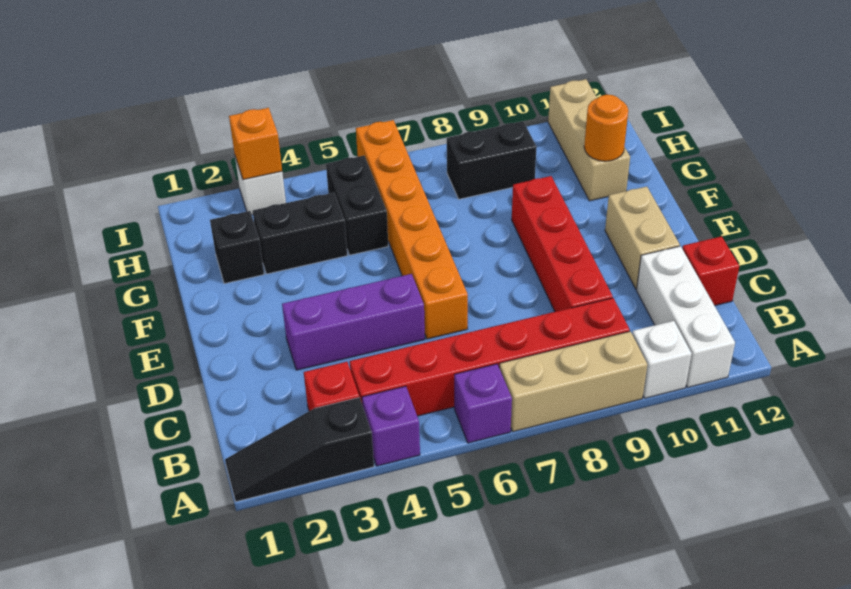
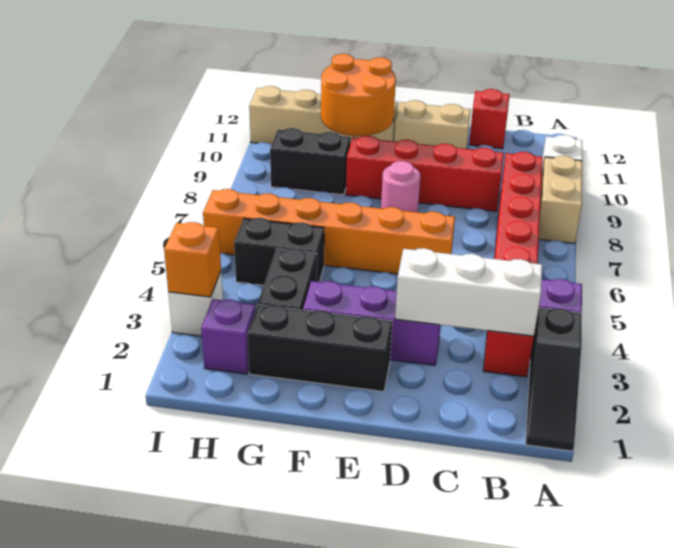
purple brick A6 level 1 -> purple brick H2 level 1
tan brick A7:A9 level 1 -> tan brick A8:A9 level 1
white brick A11:C11 level 1 -> white brick B3:D3 level 2
purple brick D3:D5 level 1 -> purple brick D3:F3 level 1
none -> pink round brick E8 level 1
black brick G2 level 1 -> black brick E2:G2 level 1
tan brick G11:I11 level 1 -> tan brick F11:I11 level 1
orange round brick G11 level 2 -> orange round brick F10:G11 level 2
black brick H8:H9 level 1 -> black brick G9:H9 level 1

